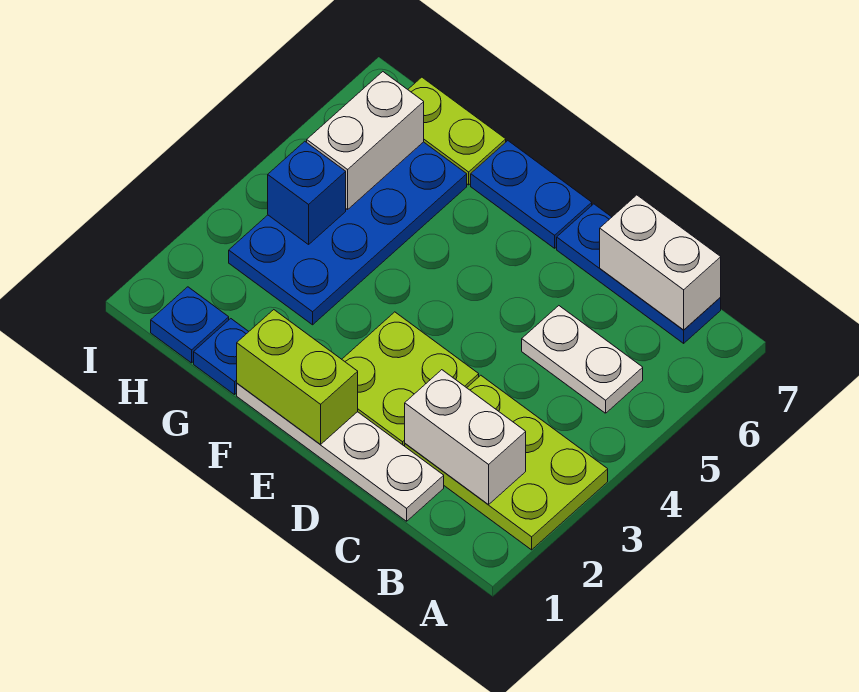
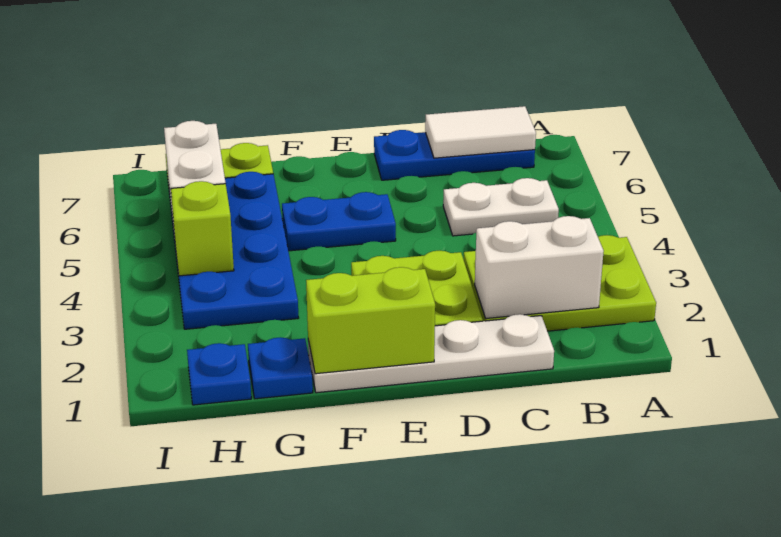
white brick B7:C7 level 2 -> white tile B7:C7 level 2
blue plate E7:F7 level 1 -> blue plate E5:F5 level 1
blue brick H4 level 2 -> lime brick H4 level 2

